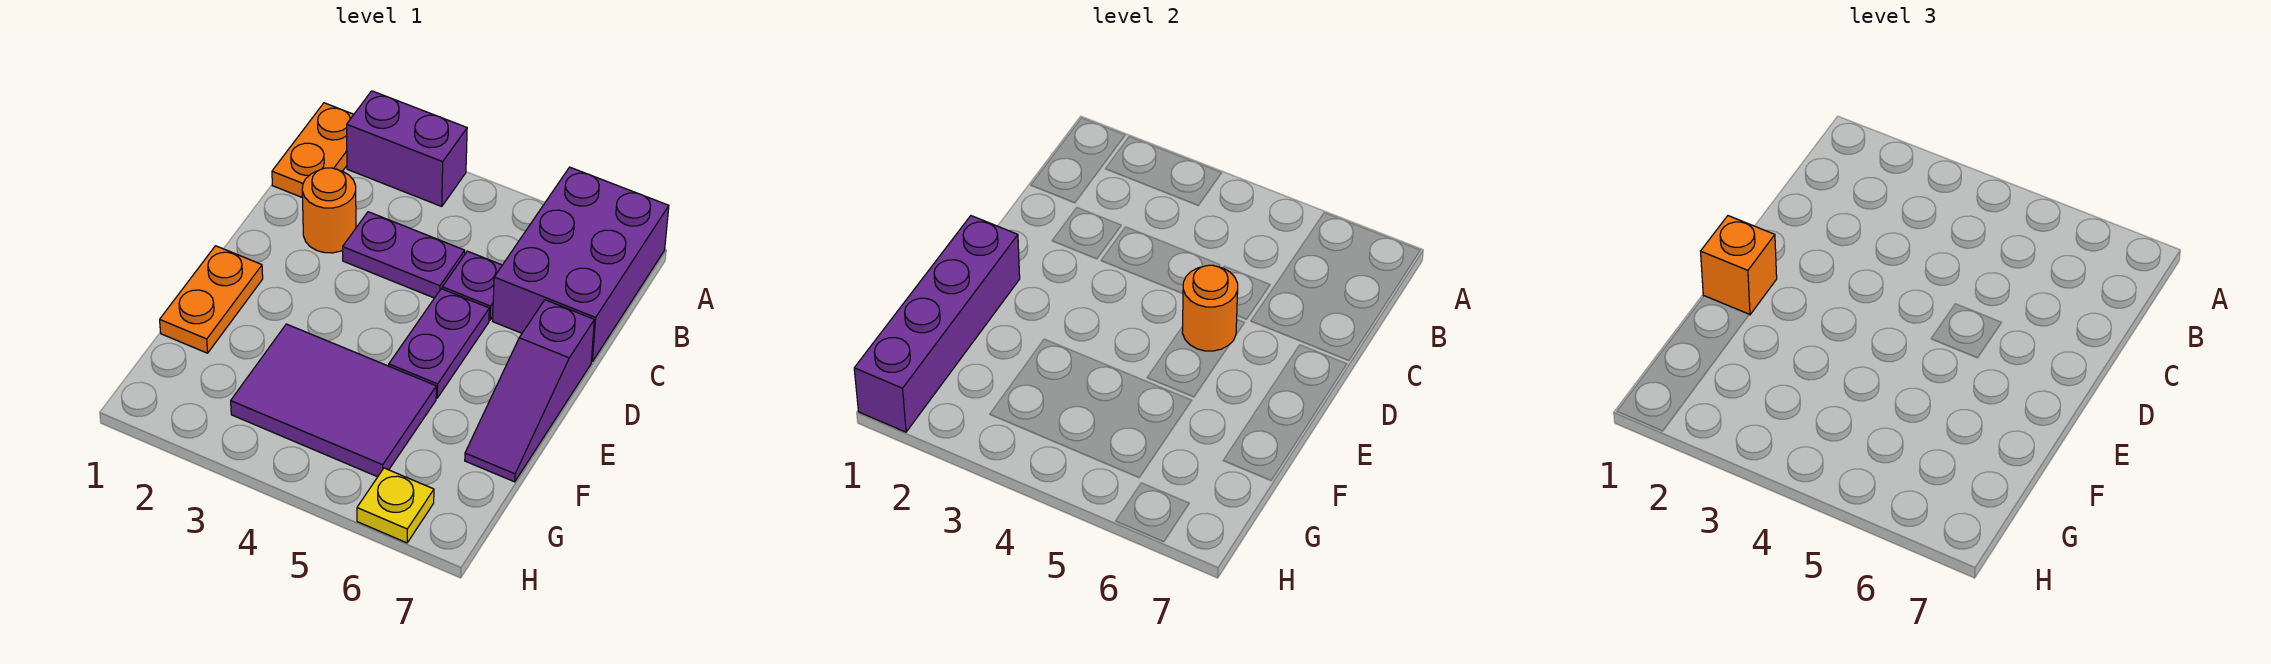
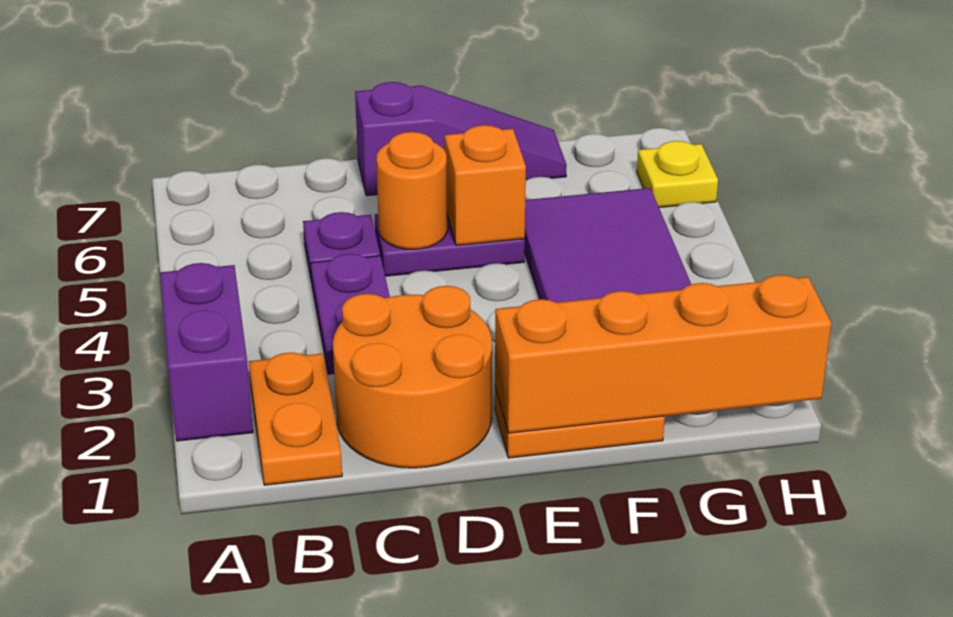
orange plate A1:B1 level 1 -> orange plate B1:B2 level 1
purple brick A6:C7 level 1 -> none
orange round brick C2 level 1 -> orange round brick C1:D2 level 1
purple brick E1:H1 level 2 -> orange brick E1:H1 level 2
orange brick E1 level 3 -> orange brick E5 level 2

